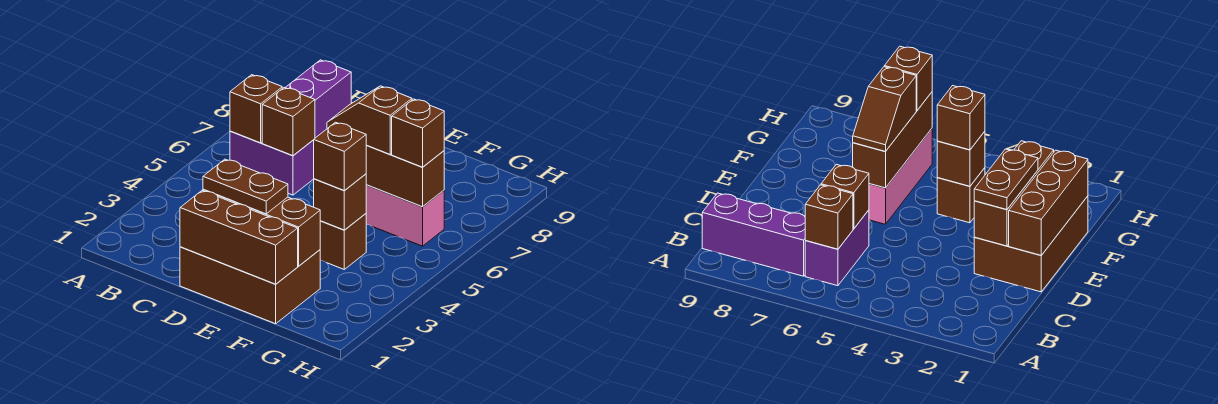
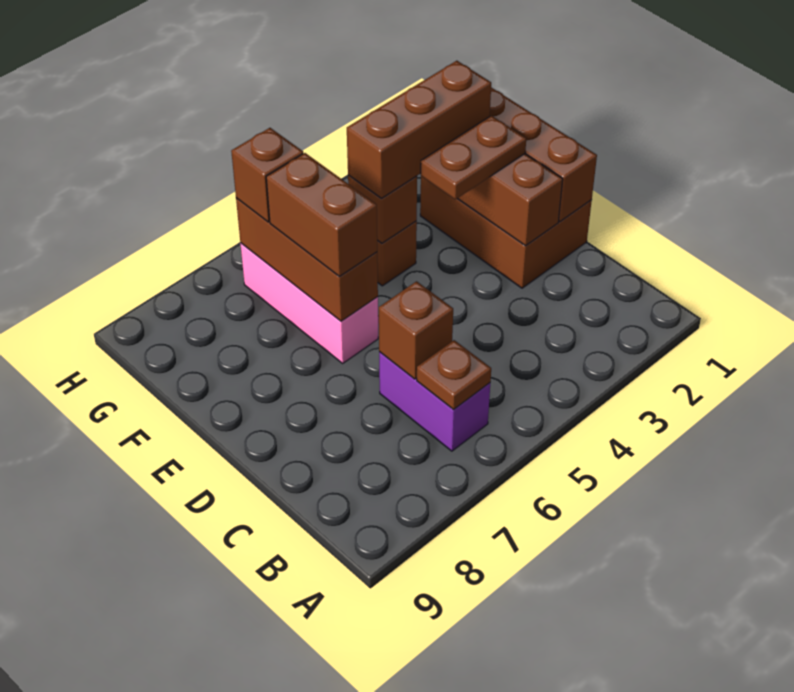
brown brick B6 level 2 -> brown plate B6 level 2
purple brick B7:B9 level 1 -> none
brown plate D2:E2 level 3 -> brown plate E2:E3 level 3
brown slope E6:F6 level 3 top F -> brown brick E6:F6 level 3
brown brick F4 level 3 -> brown brick F2:F4 level 3

